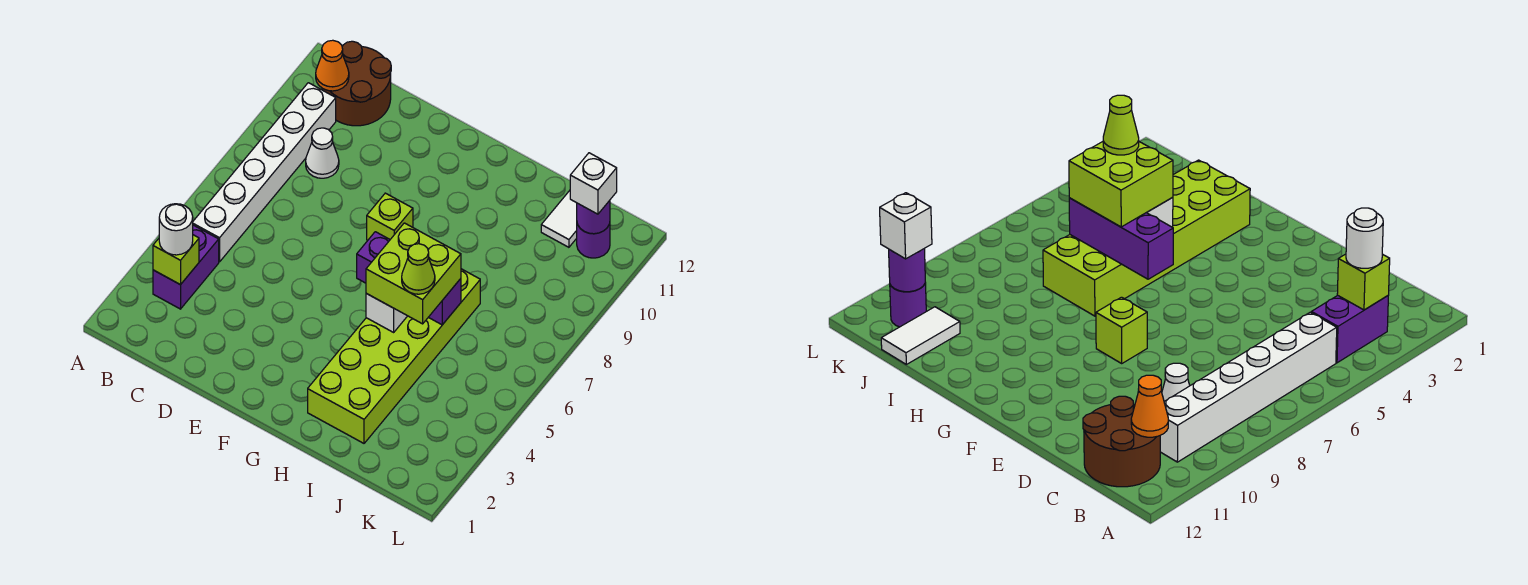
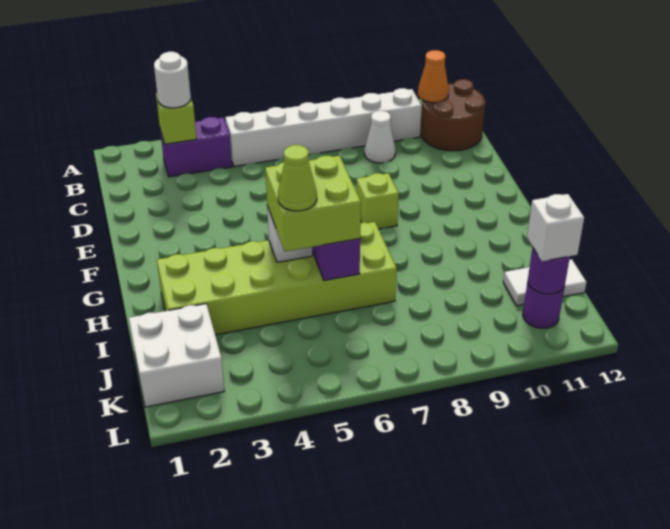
none -> white brick J1:K2 level 1

